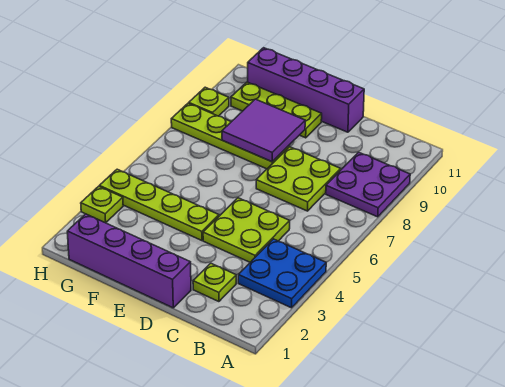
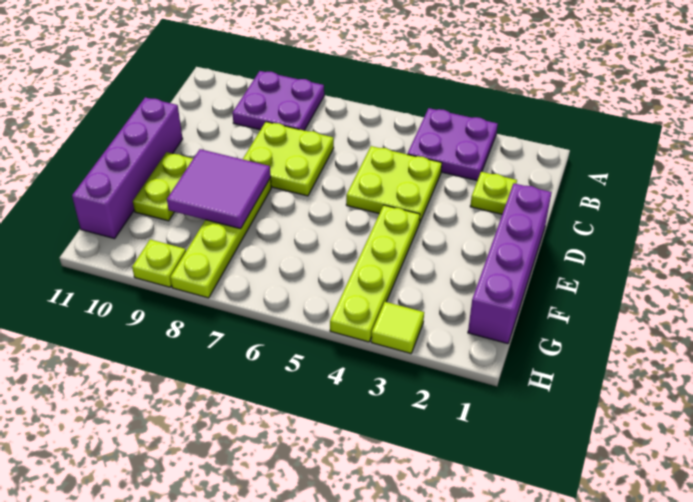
blue plate A3:B4 level 1 -> purple plate A3:B4 level 1
lime plate E10:G10 level 1 -> lime plate E10:F10 level 1
lime plate H3 level 1 -> lime tile H3 level 1

